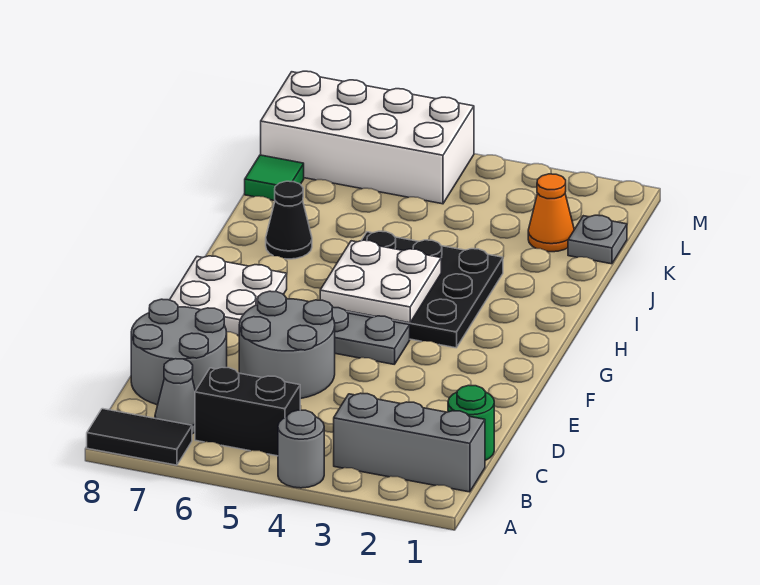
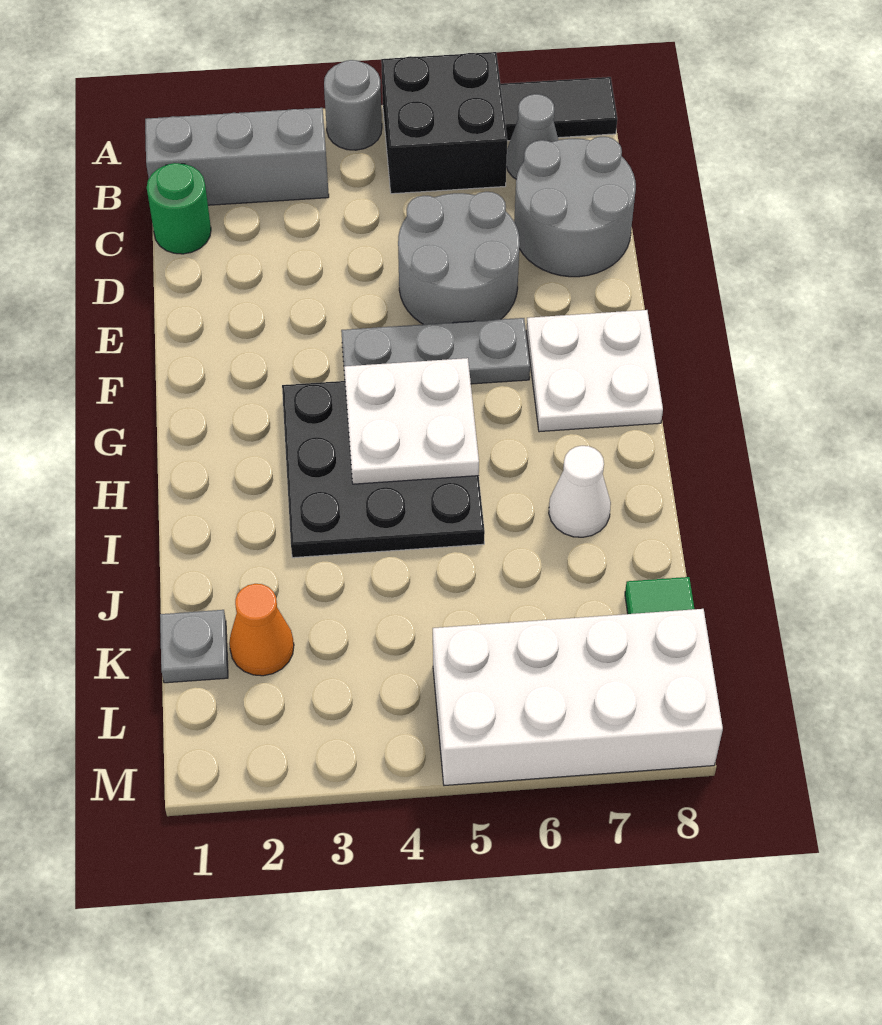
black brick B5:B6 level 1 -> black brick A5:B6 level 1
black cone I7 level 1 -> white cone I7 level 1

